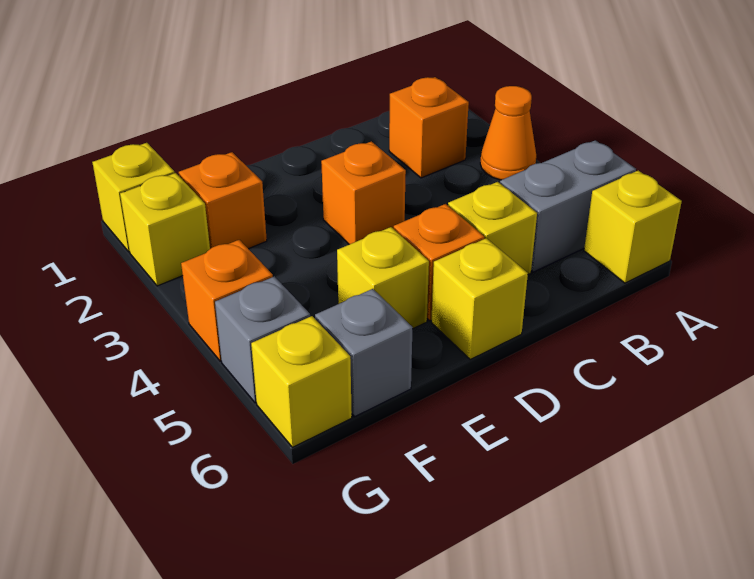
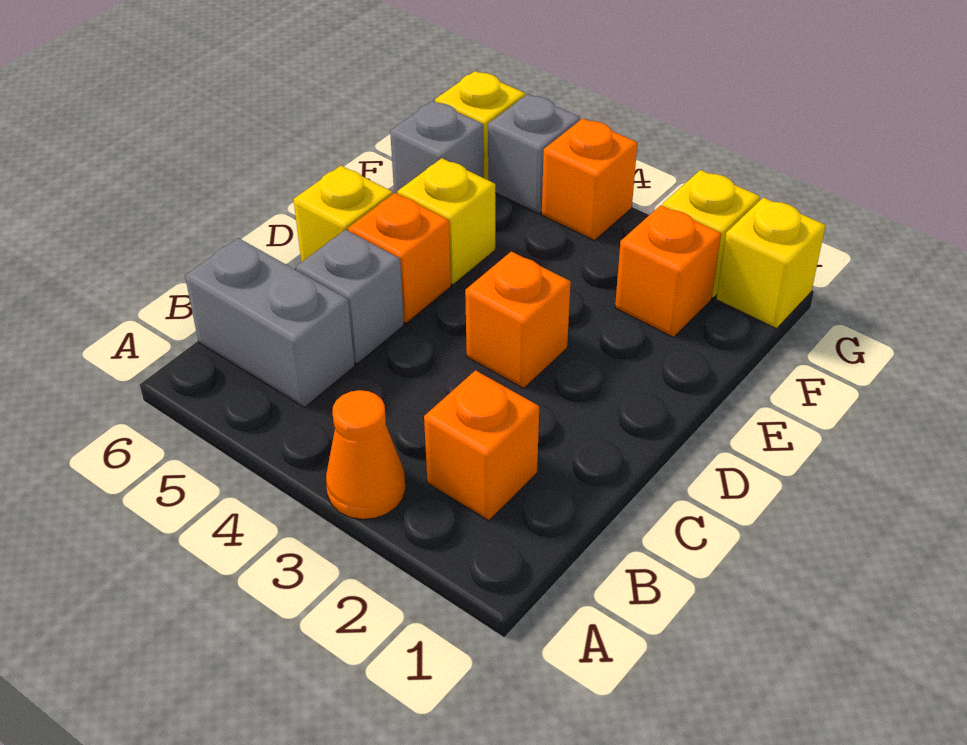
grey brick A5:B5 level 1 -> grey brick B5:B6 level 1
yellow brick A6 level 1 -> none
yellow brick C5 level 1 -> grey brick C5 level 1

